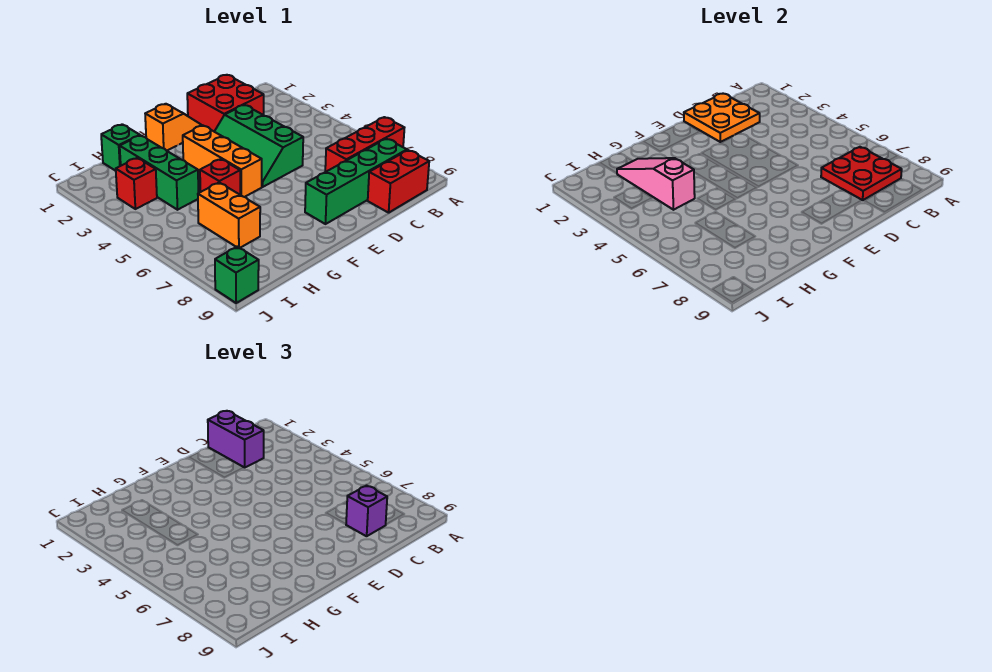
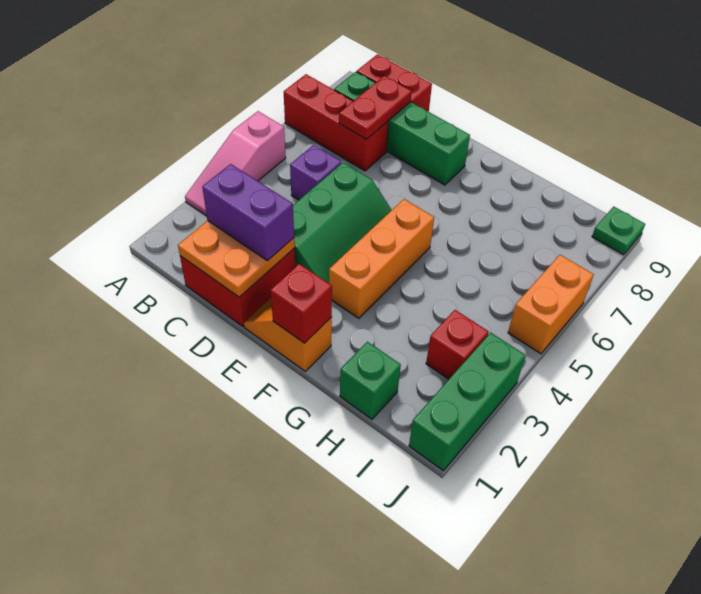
red plate B7:C8 level 2 -> red plate C7:C8 level 2
purple brick C1:C2 level 3 -> purple brick C2:D2 level 3
purple brick C8 level 3 -> purple brick C5 level 1
red brick G5 level 1 -> red brick F1 level 2
green brick H2:H4 level 1 -> green brick J1:J3 level 1
pink slope H2:H4 level 2 top 4 -> pink slope A3:A5 level 1 top 5
orange brick H6:H7 level 1 -> orange brick J5:J6 level 1
green brick J9 level 1 -> green plate J9 level 1

